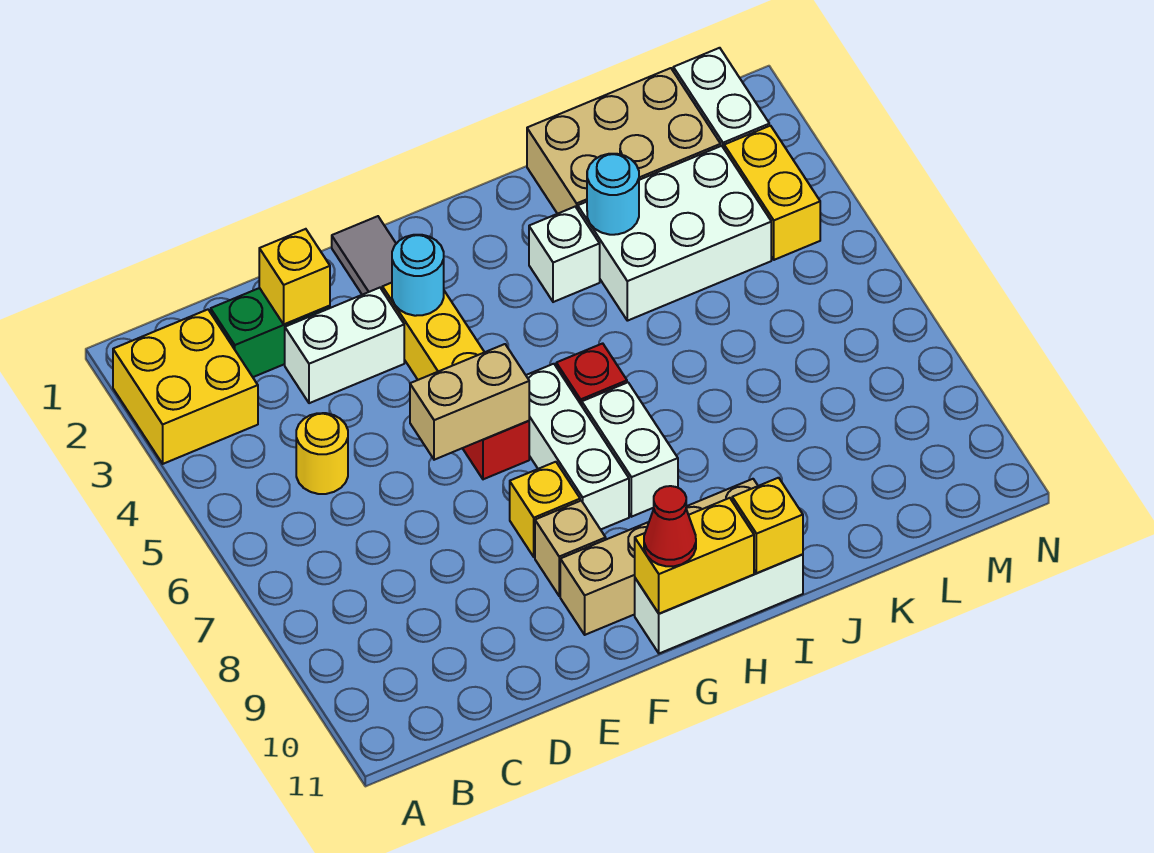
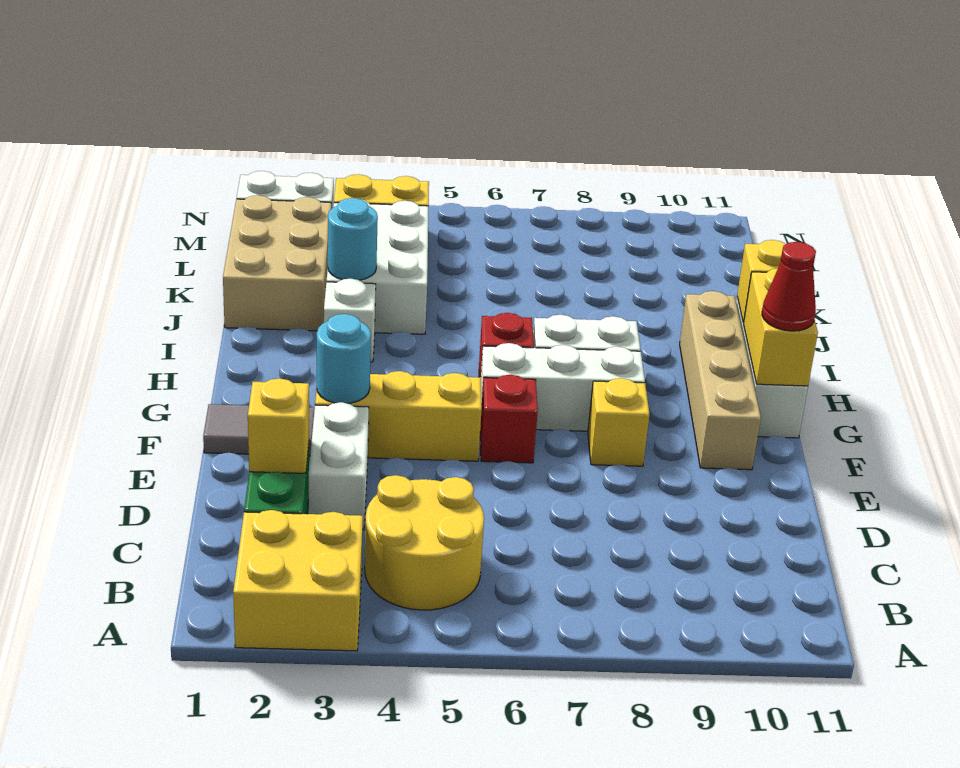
yellow round brick C5 level 1 -> yellow round brick B4:C5 level 1
tan brick E6:F6 level 2 -> none
tan brick F9 level 1 -> none

